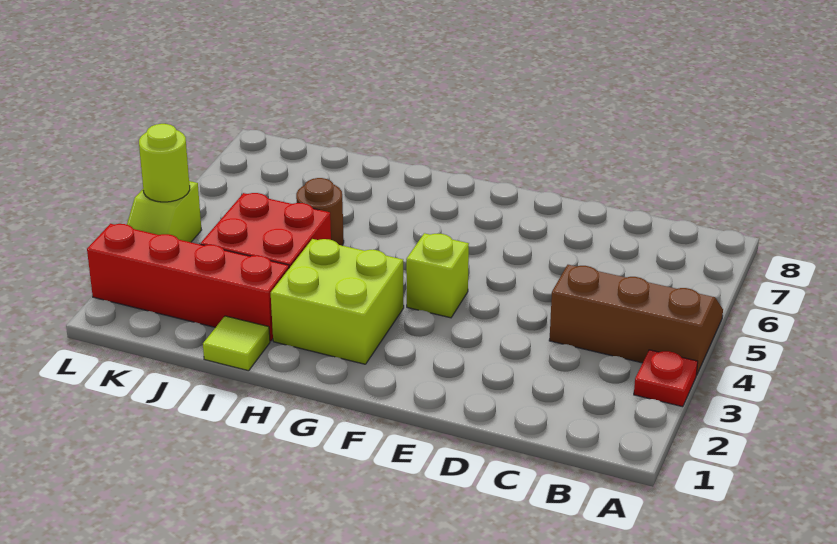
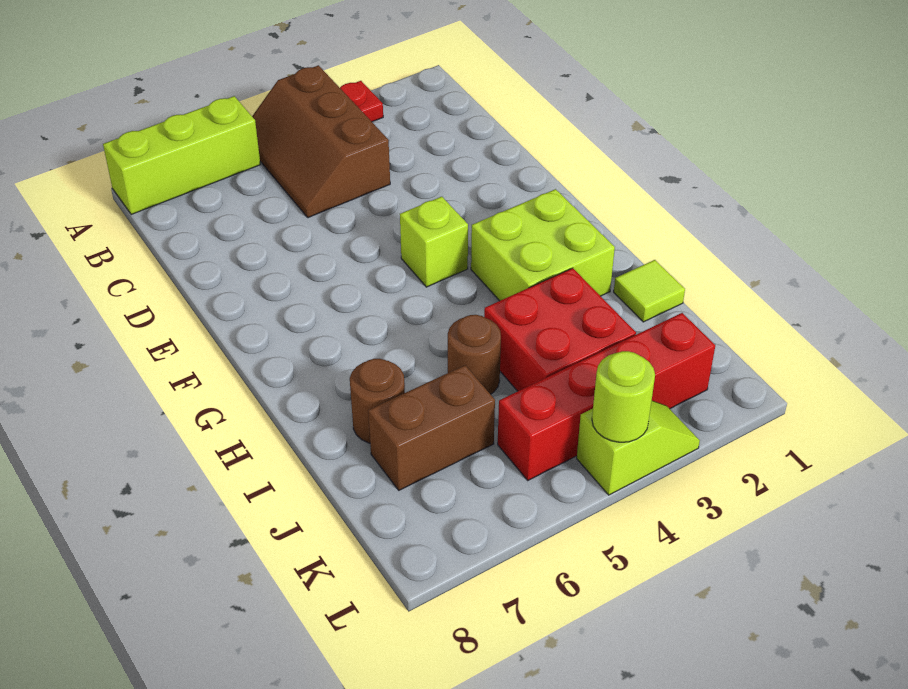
none -> lime brick A6:A8 level 1
red brick I2:L2 level 1 -> red brick K2:K5 level 1
none -> brown round brick I7 level 1
none -> brown brick J6:J7 level 1

